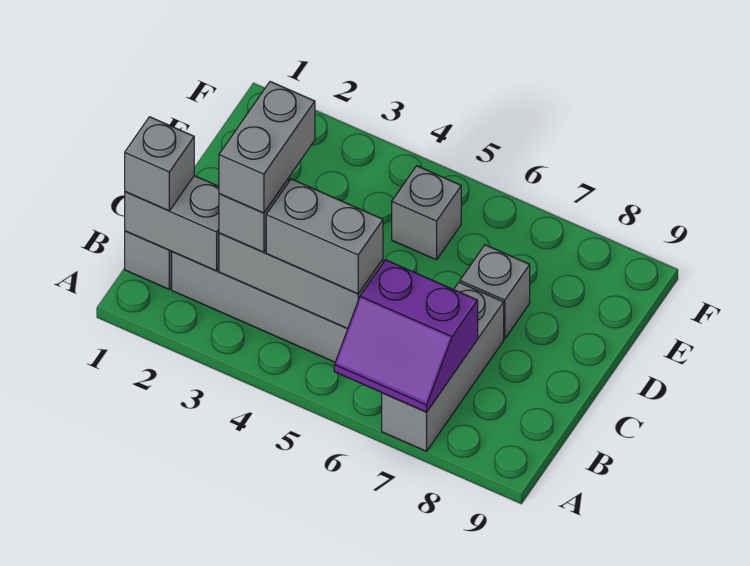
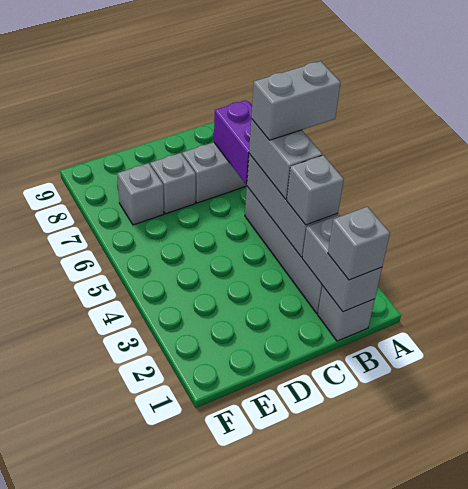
grey brick B3:C3 level 4 -> grey brick A5:B5 level 4
grey brick E5 level 1 -> grey brick E7 level 1

